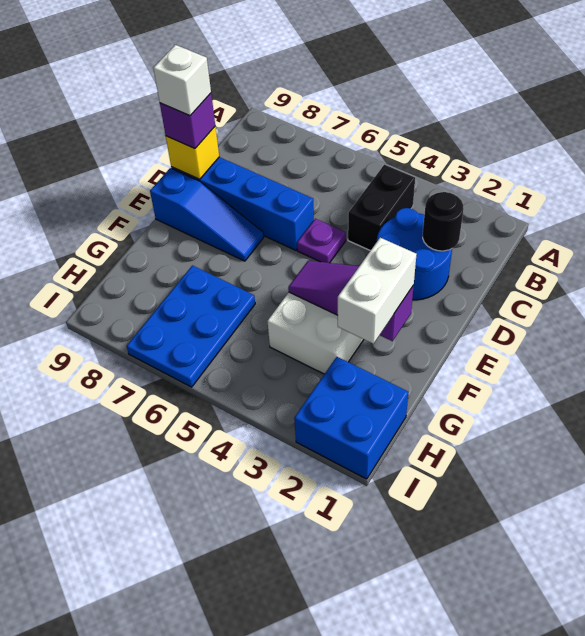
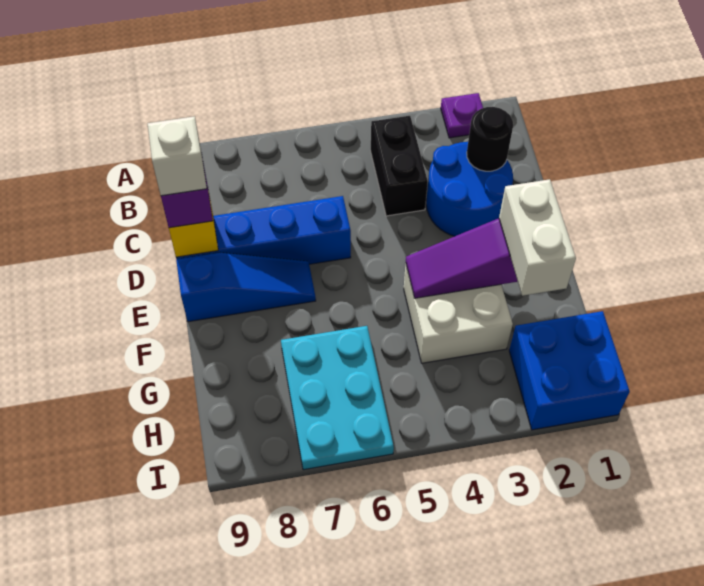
purple plate D5 level 1 -> purple plate A2 level 1
blue plate G6:I7 level 1 -> cyan plate G6:I7 level 1

